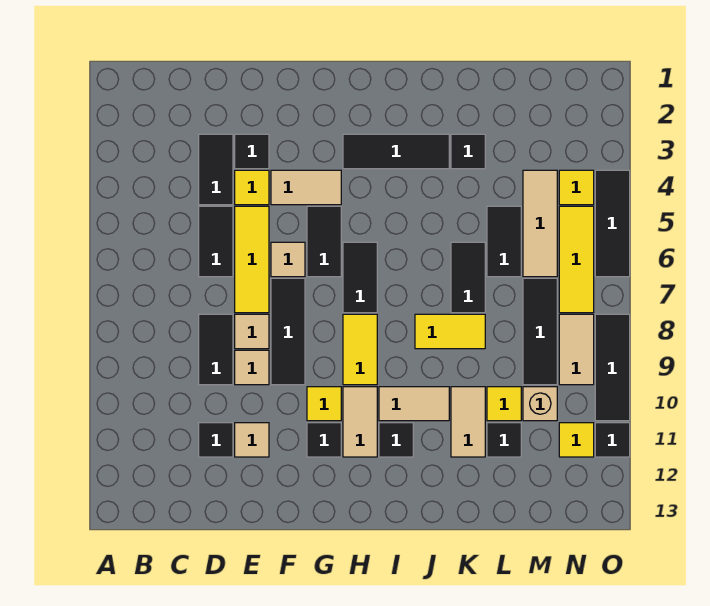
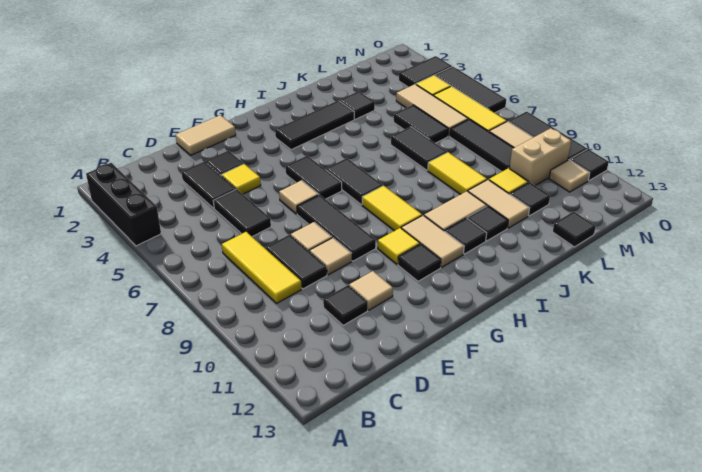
none -> black brick A2:A4 level 1
yellow tile E5:E7 level 1 -> yellow tile C7:C9 level 1
tan tile F4:G4 level 1 -> tan tile E1:F1 level 1
yellow tile J8:K8 level 1 -> yellow tile K8:K9 level 1
none -> black tile J11 level 1
none -> black tile L13 level 1
tan brick M10 level 1 -> tan brick M10:N10 level 1
none -> black tile N3:O3 level 1
yellow tile N11 level 1 -> tan tile N11 level 1

